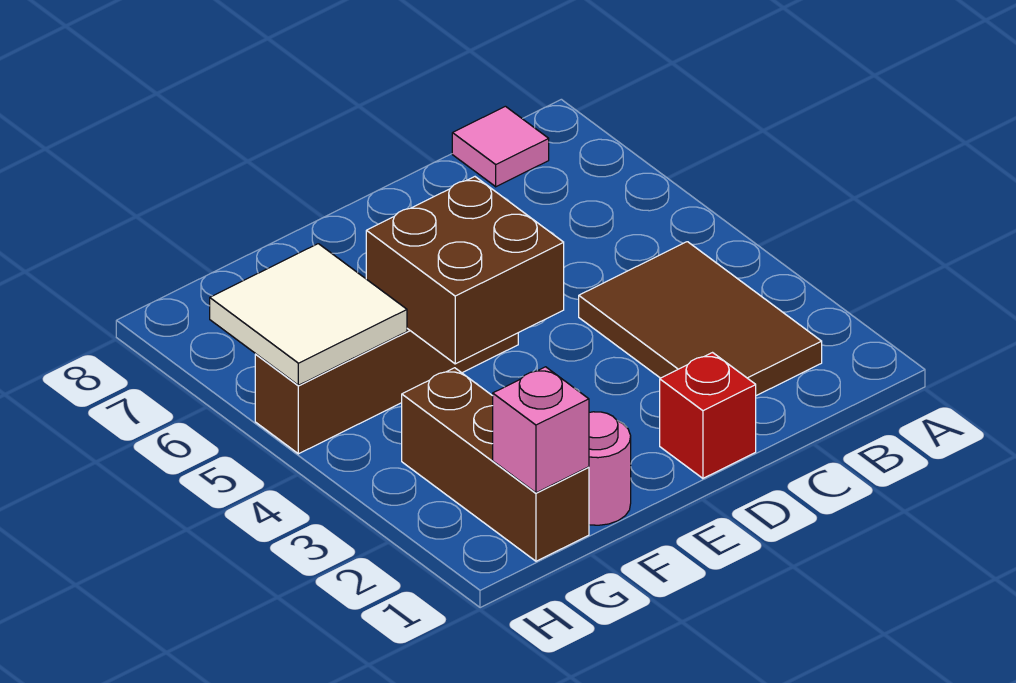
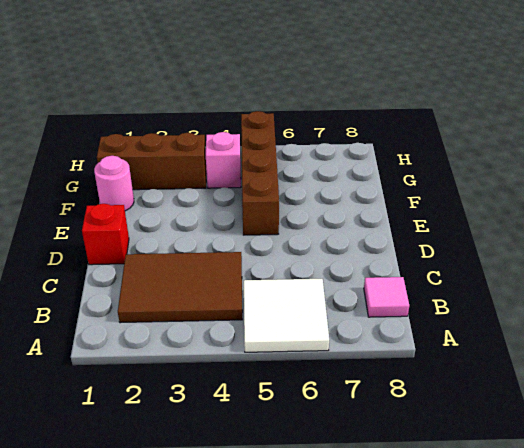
brown brick E4:F5 level 2 -> none
pink brick G1 level 2 -> pink brick G4 level 1
white tile G5:H6 level 2 -> white tile A5:B6 level 1

